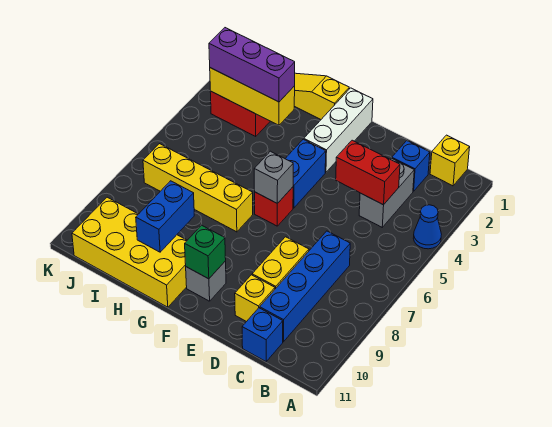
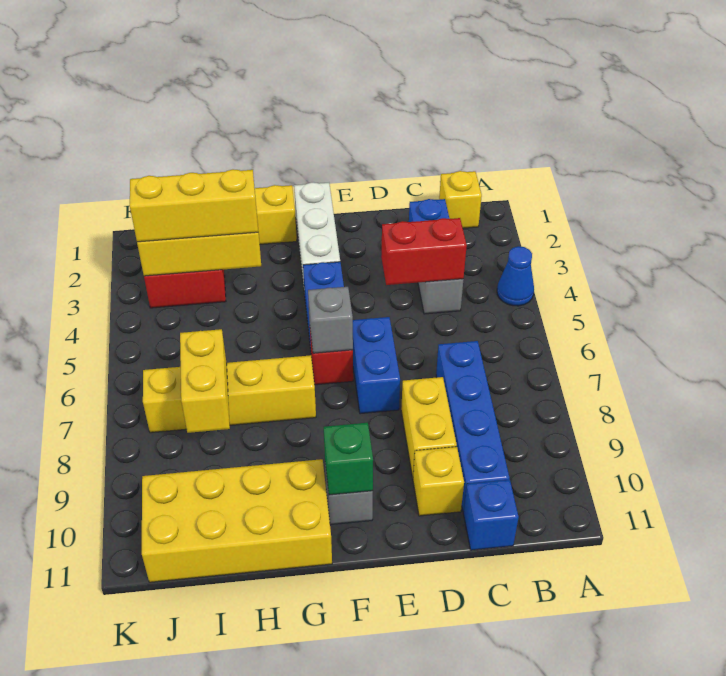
purple brick H3:J3 level 3 -> yellow brick H3:J3 level 3
blue brick H9:H10 level 2 -> blue brick E6:E7 level 1
none -> yellow brick I7:I8 level 2

